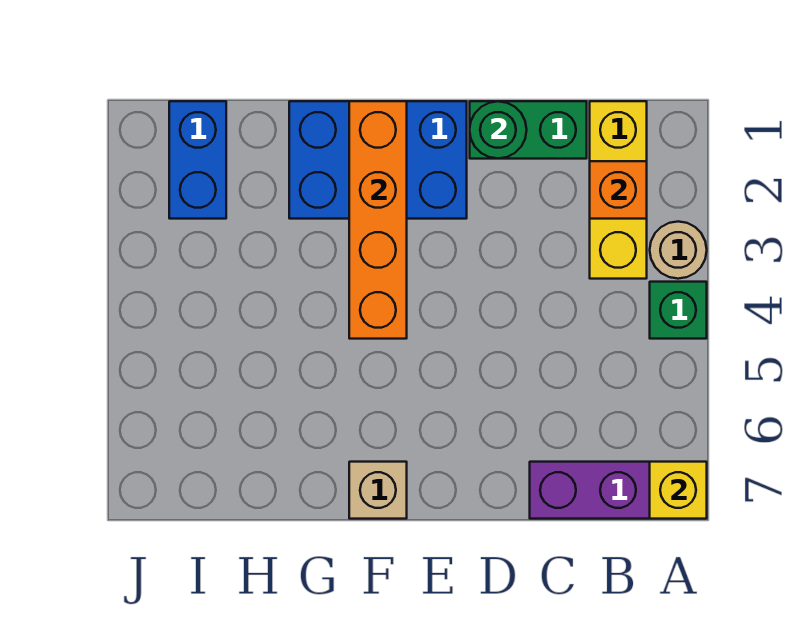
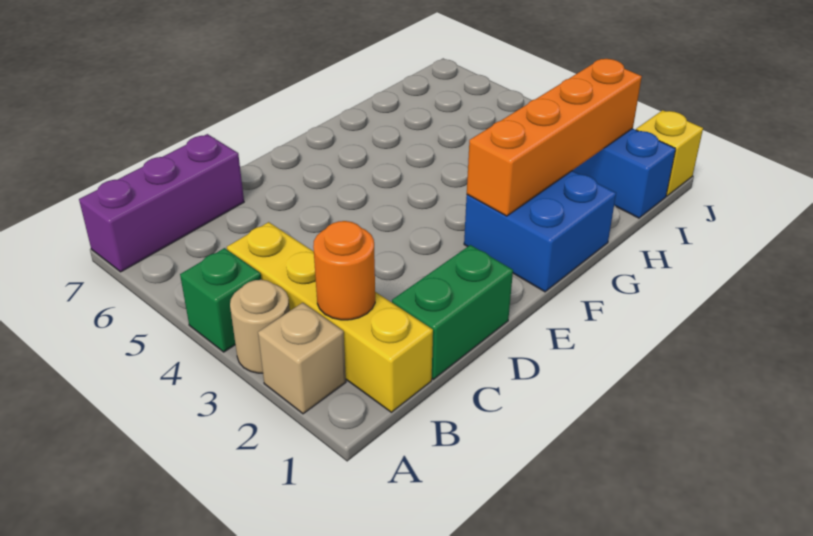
yellow brick A7 level 2 -> yellow brick J1 level 1
yellow brick B1:B3 level 1 -> yellow brick B1:B4 level 1
orange brick B2 level 2 -> orange round brick B2 level 2
green round brick D1 level 2 -> none
blue brick E1:G2 level 1 -> blue brick F1:G2 level 1
orange brick F1:F4 level 2 -> orange brick F2:I2 level 2
tan brick F7 level 1 -> tan brick A2 level 1

